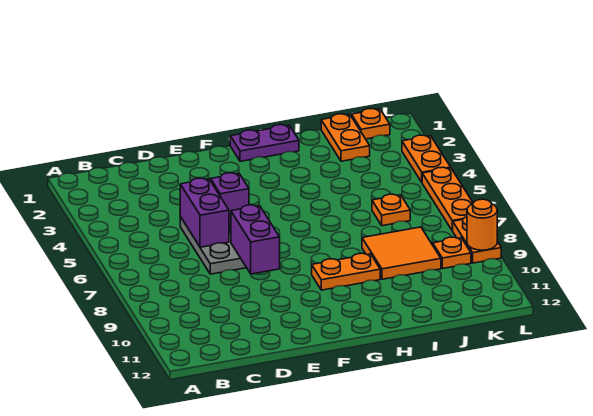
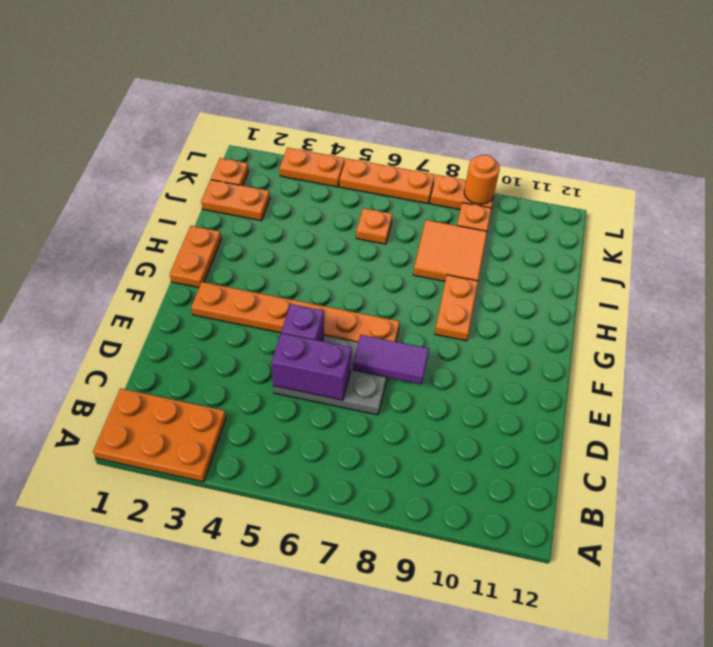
none -> orange plate A1:B3 level 1
purple brick E7:E8 level 2 -> purple tile E7:E8 level 2
none -> orange plate F2:F7 level 1
purple plate G1:H1 level 1 -> orange plate G1:H1 level 1

